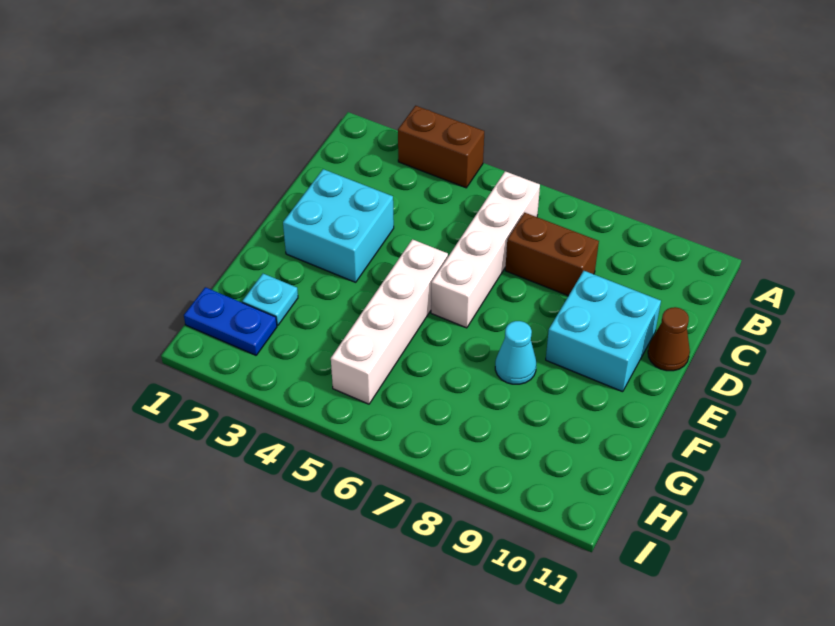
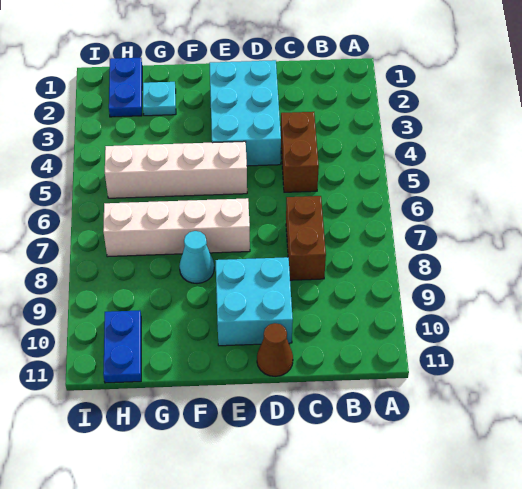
brown brick A3:A4 level 1 -> brown brick C4:C5 level 1
white brick B6:E6 level 1 -> white brick E7:H7 level 1
cyan brick D2:E3 level 1 -> cyan brick D2:E4 level 1
none -> blue plate H10:H11 level 1

